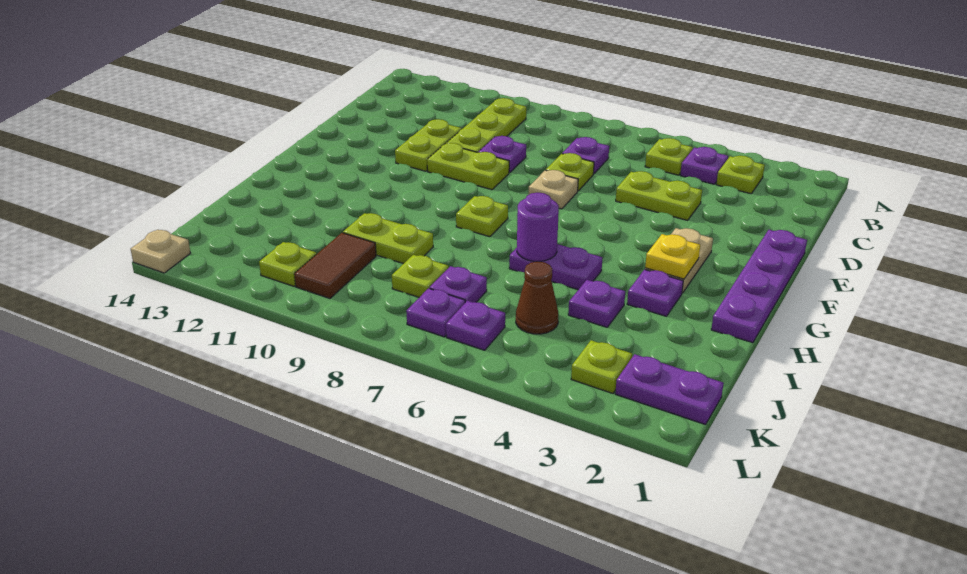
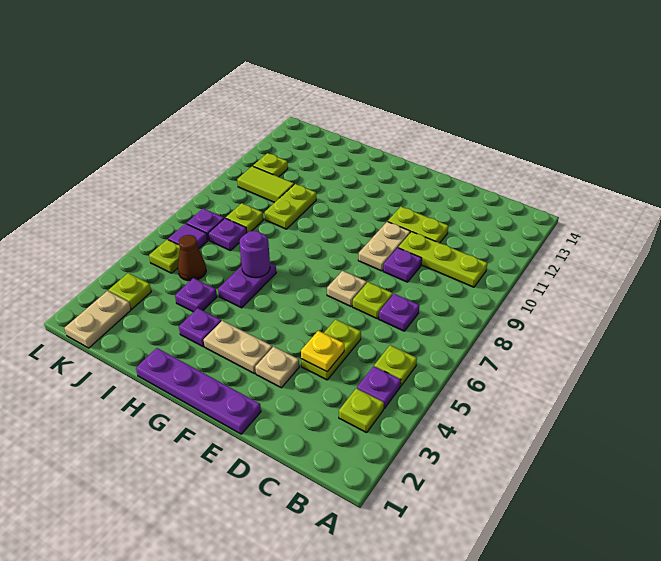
lime plate E9:E10 level 1 -> tan plate E9:E10 level 1
yellow plate G3 level 2 -> yellow plate D4 level 2
lime plate G8 level 1 -> lime plate K5 level 1
brown tile J10:K10 level 1 -> lime tile J10:K10 level 1
purple plate K1:K2 level 1 -> tan plate K1:K2 level 1
purple plate K6 level 1 -> purple tile K6 level 1
tan plate L14 level 1 -> tan plate E3 level 1

